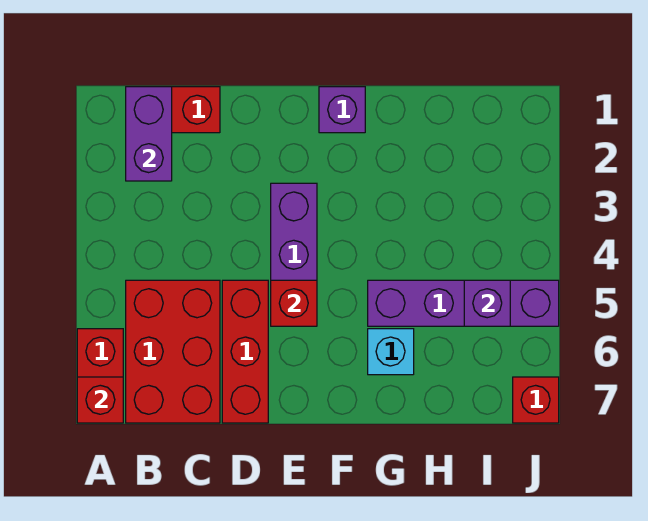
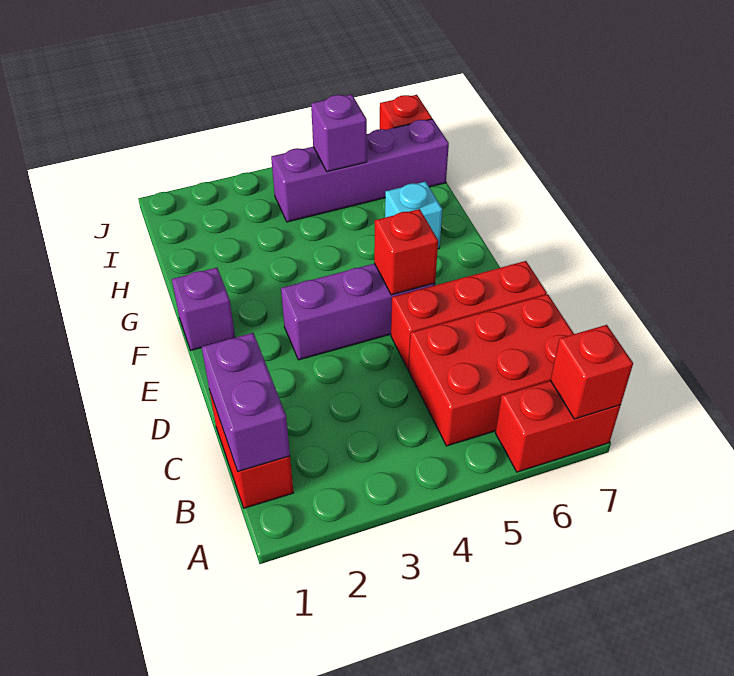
purple brick B1:B2 level 2 -> purple brick B1:C1 level 2
purple brick G5:J5 level 1 -> purple brick I4:I7 level 1

